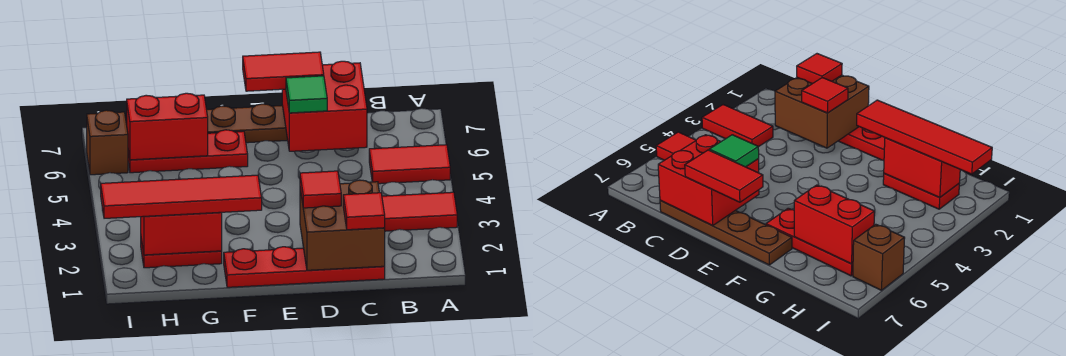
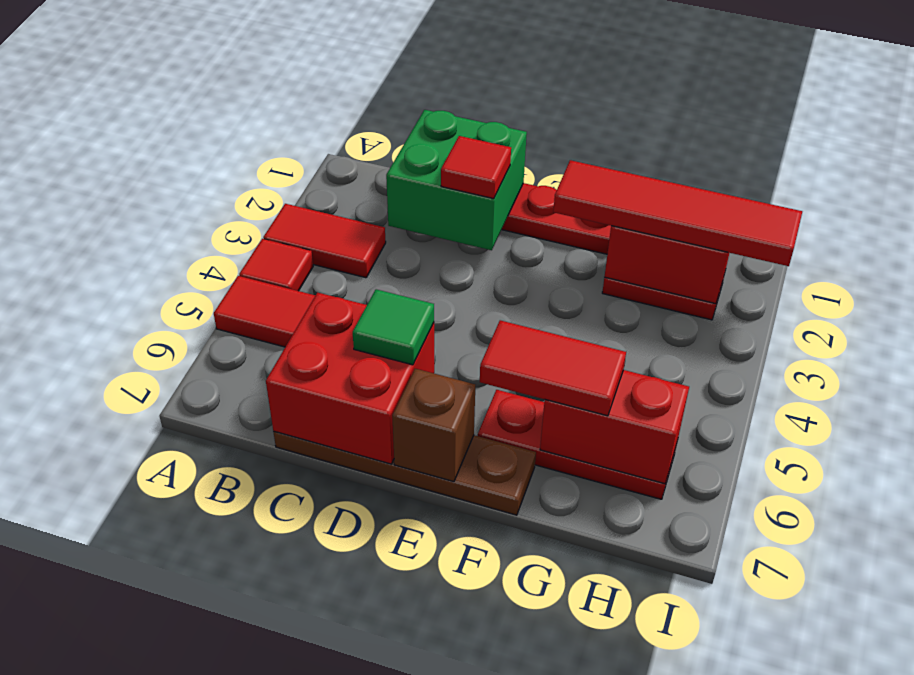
brown brick C1:D2 level 2 -> green brick C1:D2 level 2
red tile C1 level 3 -> red tile A4 level 1
red tile D7:E7 level 3 -> red tile F6:G6 level 3
brown brick I6 level 1 -> brown brick E7 level 2

